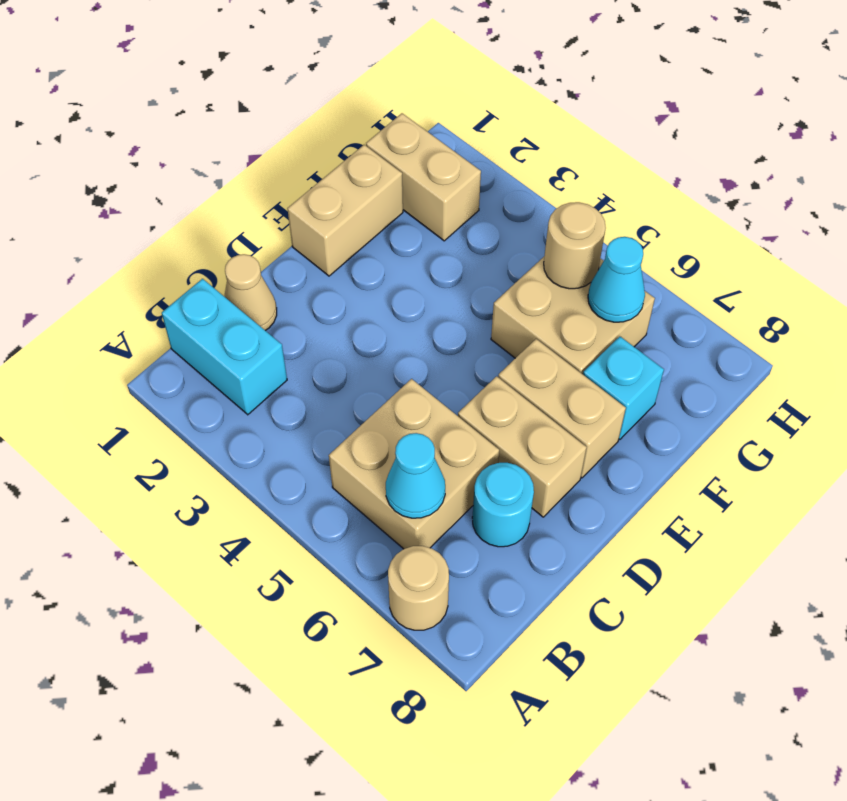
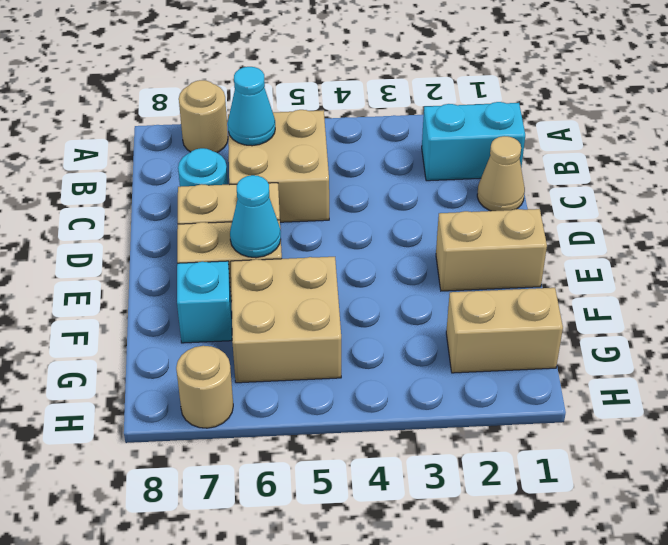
tan brick E1:F1 level 1 -> tan brick E1:E2 level 1
tan round brick G5 level 2 -> tan round brick H7 level 1
cyan cone G6 level 2 -> cyan cone E6 level 2

